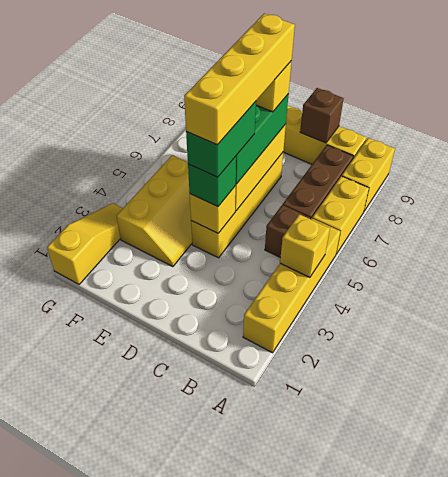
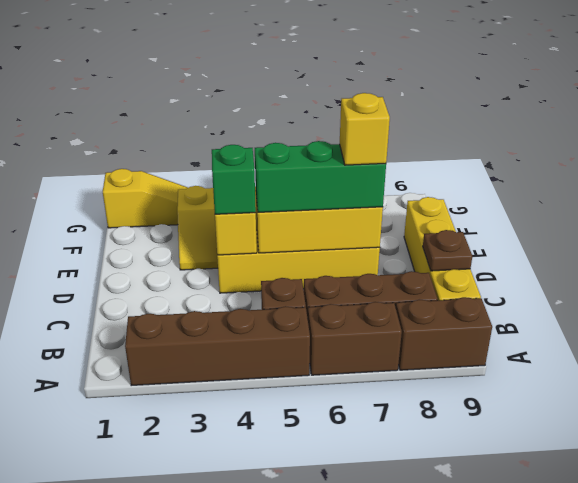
yellow brick A2:A5 level 1 -> brown brick A2:A5 level 1
yellow brick A4 level 2 -> none
yellow brick A6:A7 level 1 -> brown brick A6:A7 level 1
yellow brick A8:A9 level 1 -> brown brick A8:A9 level 1
brown brick C9 level 2 -> brown plate C9 level 2
green brick D4:D5 level 4 -> none
yellow brick D4:D7 level 5 -> none

